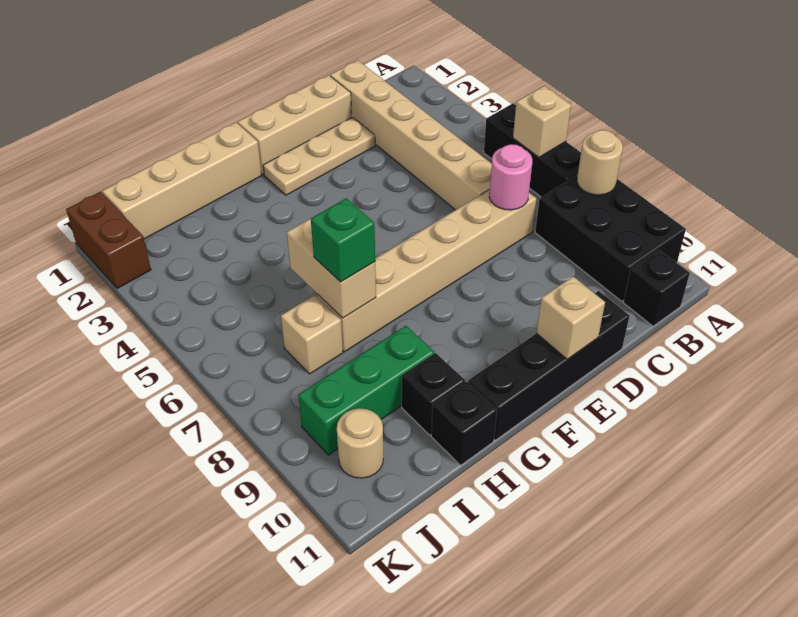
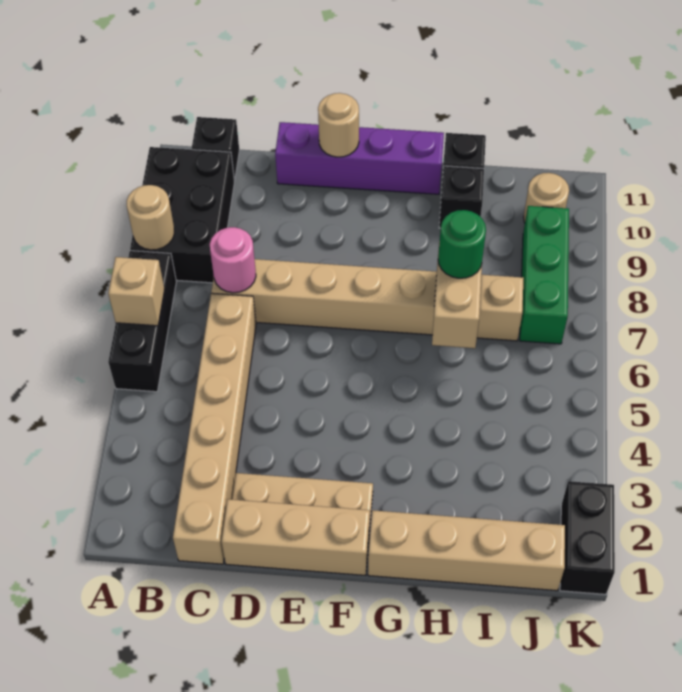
black brick D11:G11 level 1 -> purple brick D11:G11 level 1
tan brick E11 level 2 -> tan round brick E11 level 2
green brick H7 level 3 -> green round brick H7 level 3
green brick H9:J9 level 1 -> green brick J7:J9 level 1
brown brick K1:K2 level 1 -> black brick K1:K2 level 1

